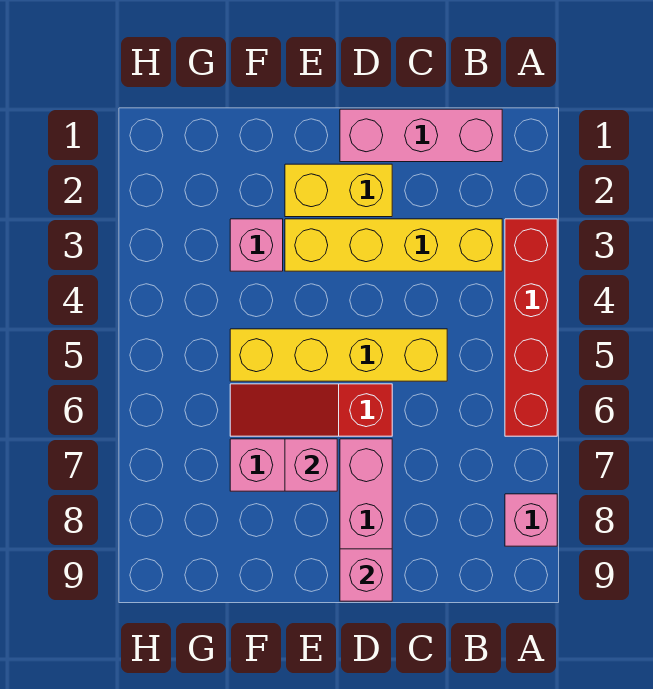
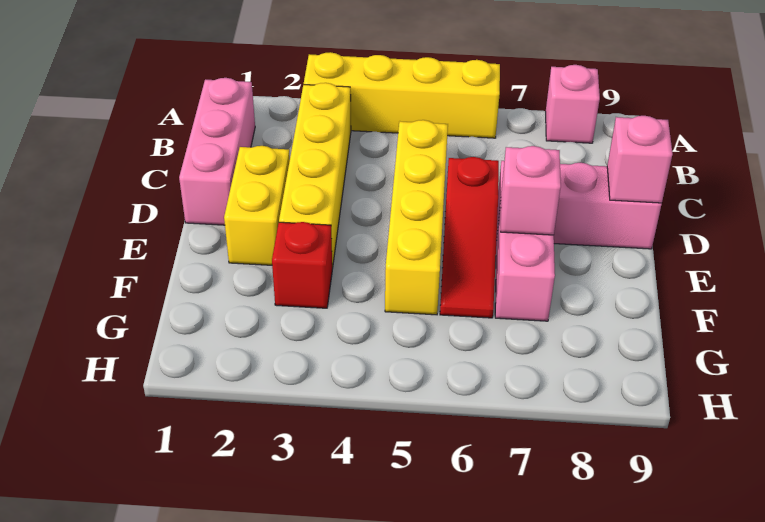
red brick A3:A6 level 1 -> yellow brick A3:A6 level 1
pink brick F3 level 1 -> red brick F3 level 1

